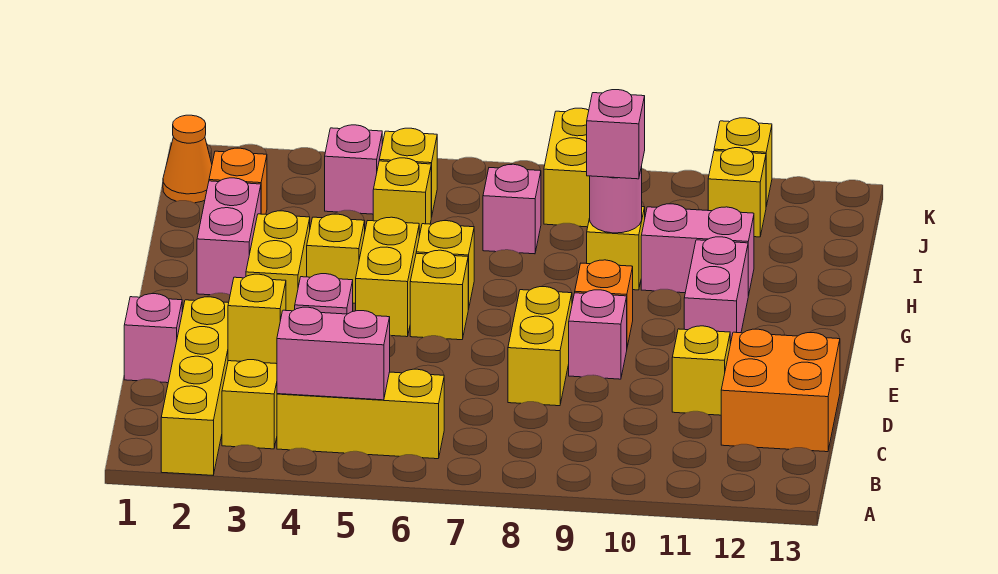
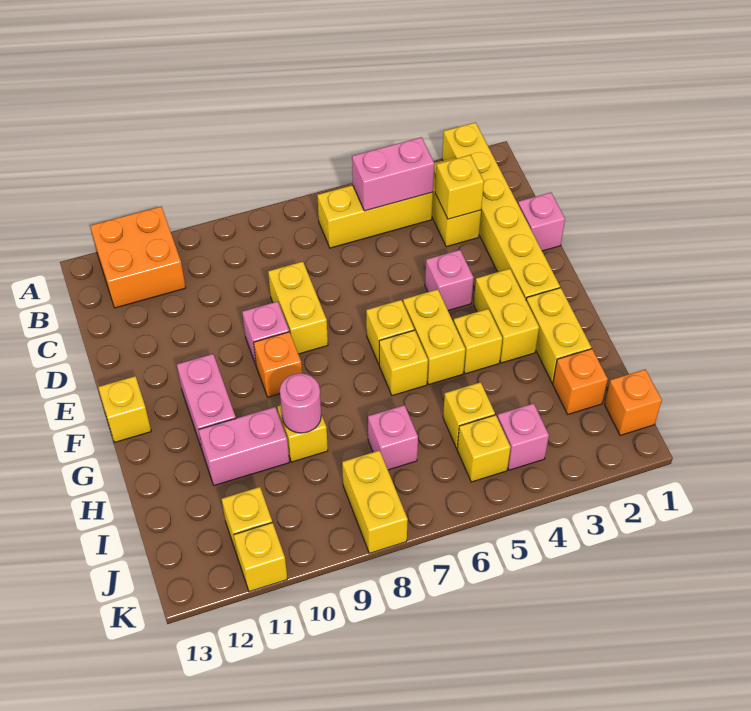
yellow brick A2:D2 level 1 -> yellow brick A2:F2 level 1
orange brick C12:D13 level 1 -> orange brick A11:B12 level 1
yellow brick D11 level 1 -> yellow brick F13 level 1
pink brick G2:H2 level 1 -> yellow brick G2:H2 level 1
pink brick H9 level 3 -> none
orange cone J1 level 1 -> orange brick J1 level 1

